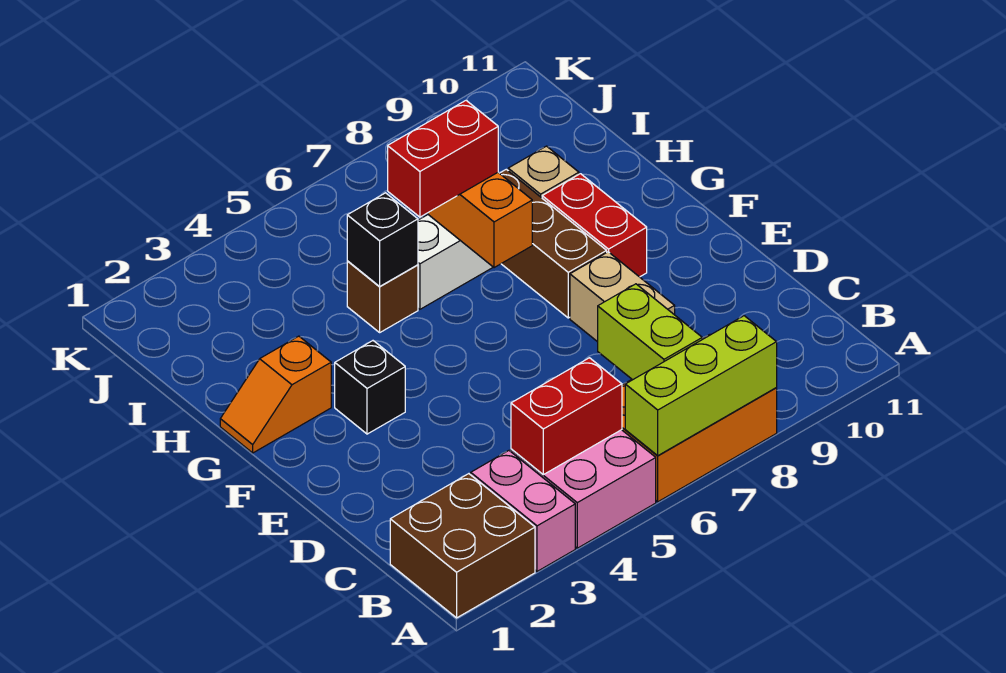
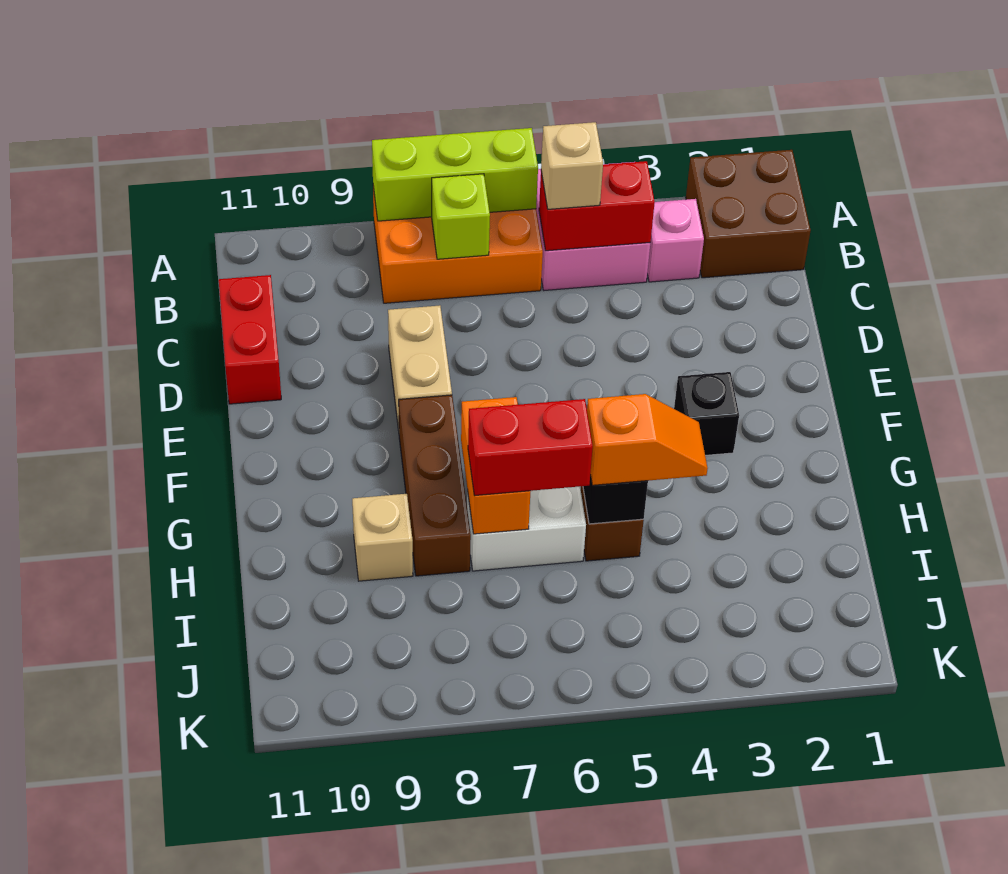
pink brick A3:B3 level 1 -> pink brick B3 level 1
none -> tan brick B5 level 3
lime brick B7:C7 level 2 -> lime brick B7 level 2
red brick F9:G9 level 1 -> red brick C11:D11 level 1
orange slope G1:G2 level 1 top 2 -> orange slope H4:H5 level 3 top 5

